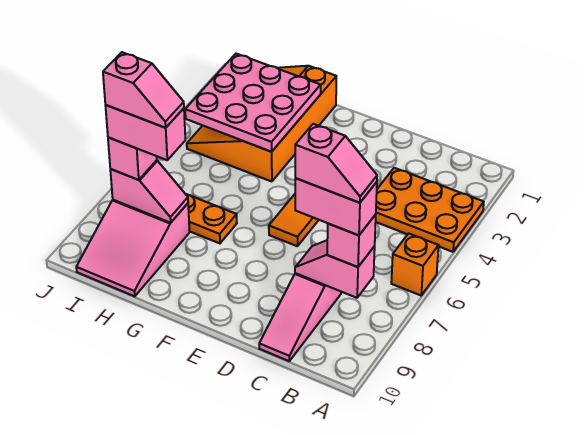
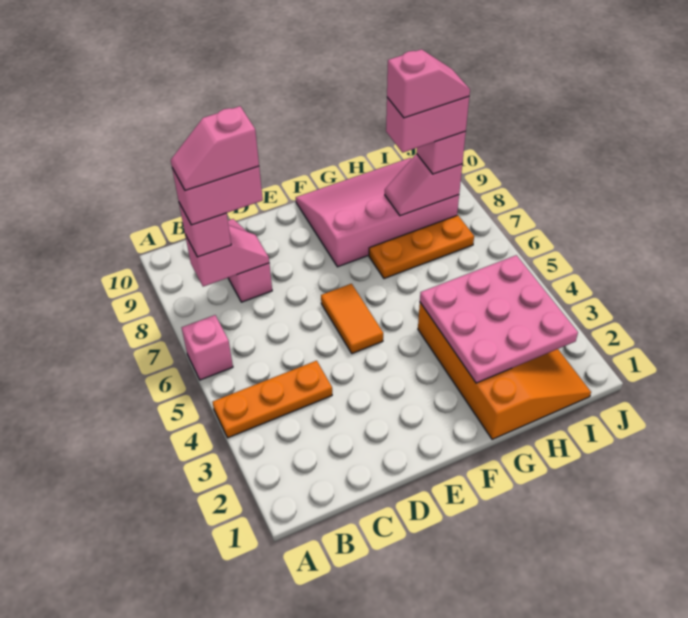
orange plate A3:C4 level 1 -> orange plate A4:C4 level 1
orange brick A6 level 1 -> pink brick A6 level 1
pink slope H8:I10 level 1 top 8 -> pink slope F8:I10 level 1 top 8
pink slope H8:I8 level 5 top I -> pink slope H8:I8 level 5 top H

